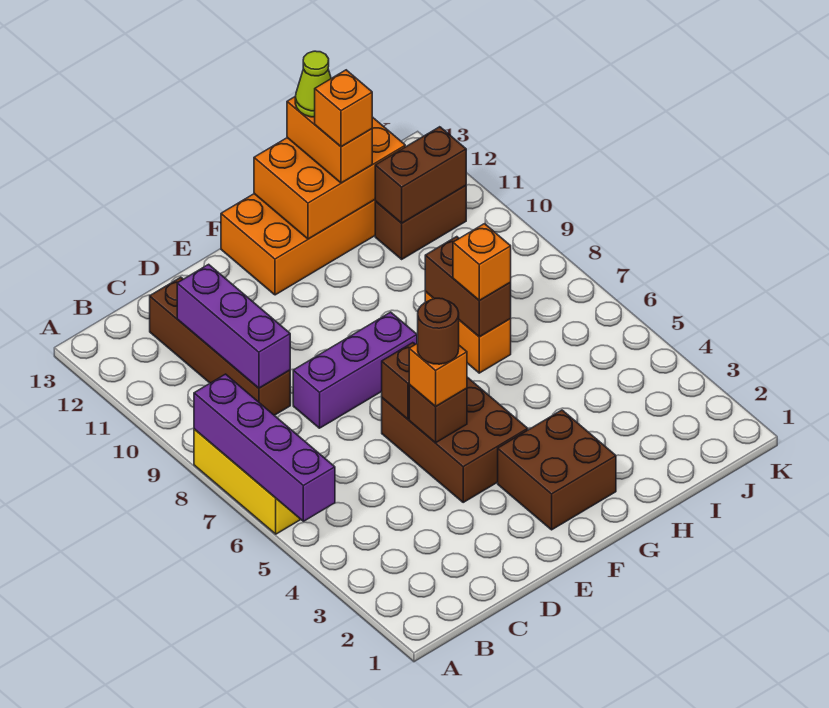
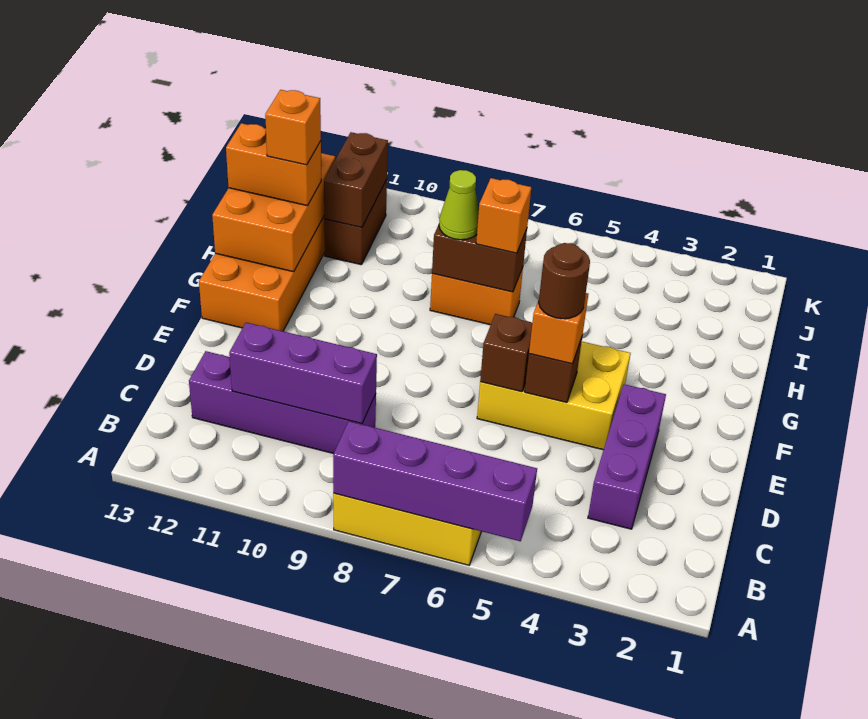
brown brick C9:C12 level 1 -> purple brick C9:C12 level 1
purple brick D8:F8 level 1 -> purple brick C3:E3 level 1
brown brick E4:F6 level 1 -> yellow brick E4:F6 level 1
brown brick F2:G3 level 1 -> none
lime cone H13 level 4 -> lime cone H8 level 3

